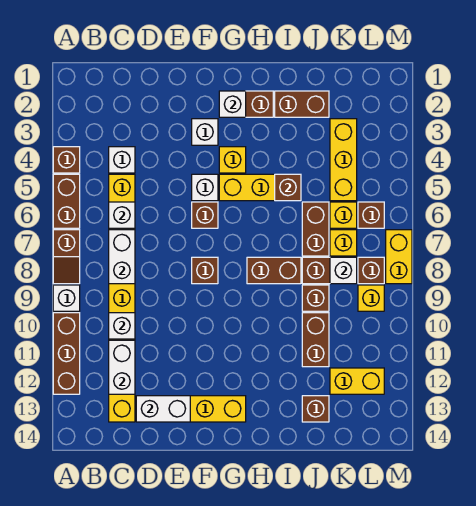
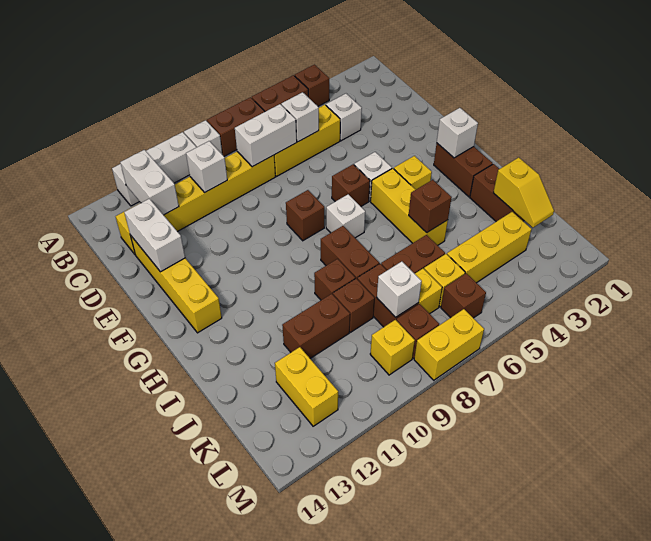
brown slope A7:A8 level 1 top 7 -> brown brick A7:A8 level 1
brown brick A10:A12 level 1 -> white brick A10:A12 level 1
white brick C11:C12 level 2 -> white brick B12:C12 level 2
white brick F3 level 1 -> white brick G7 level 1
none -> yellow slope J2:K2 level 2 top J
brown brick J13 level 1 -> brown brick I9 level 1

